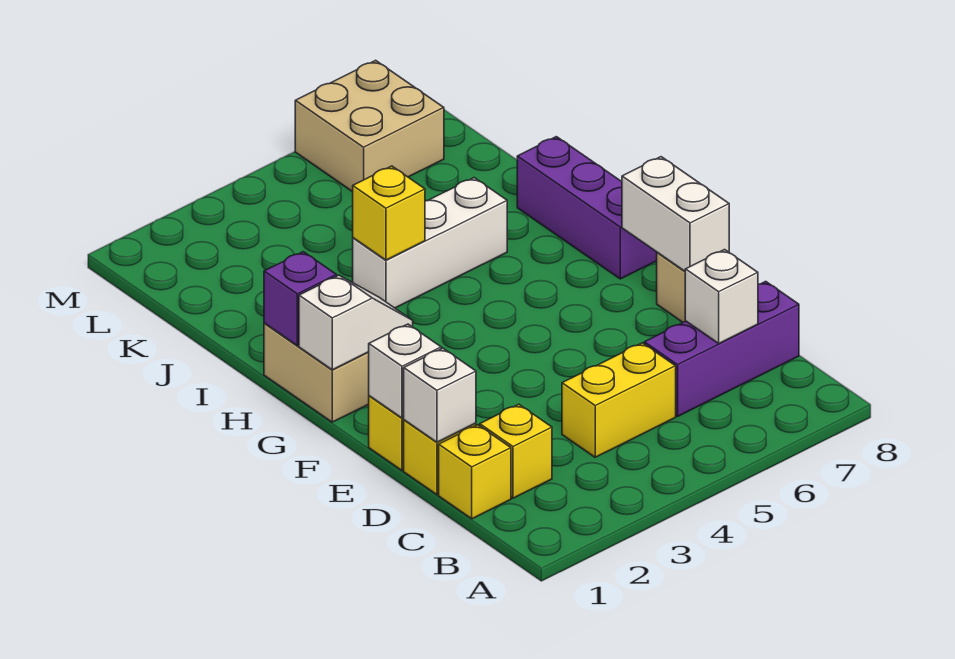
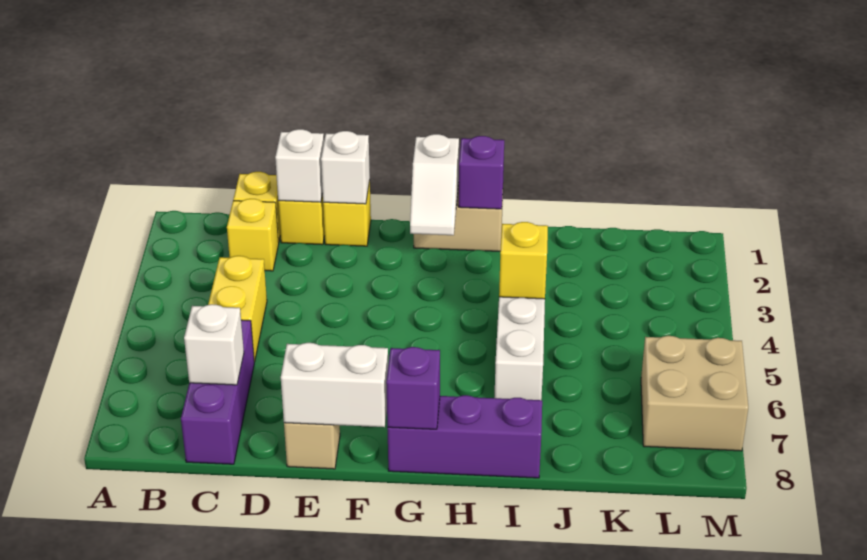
none -> purple brick G8 level 2

